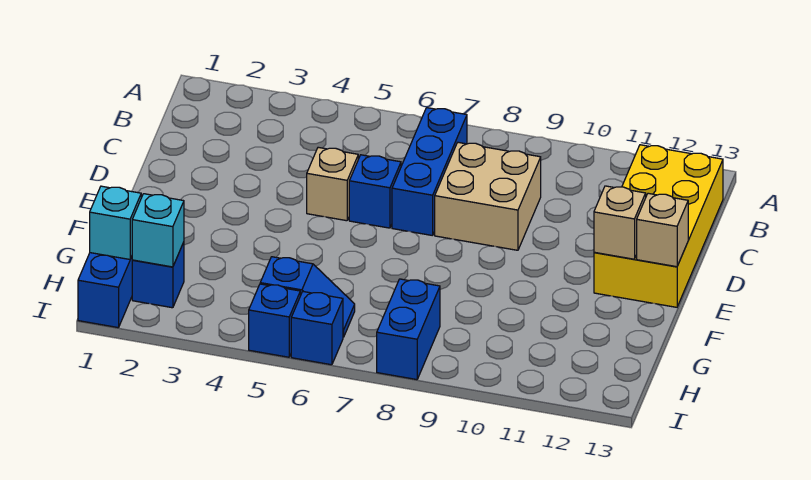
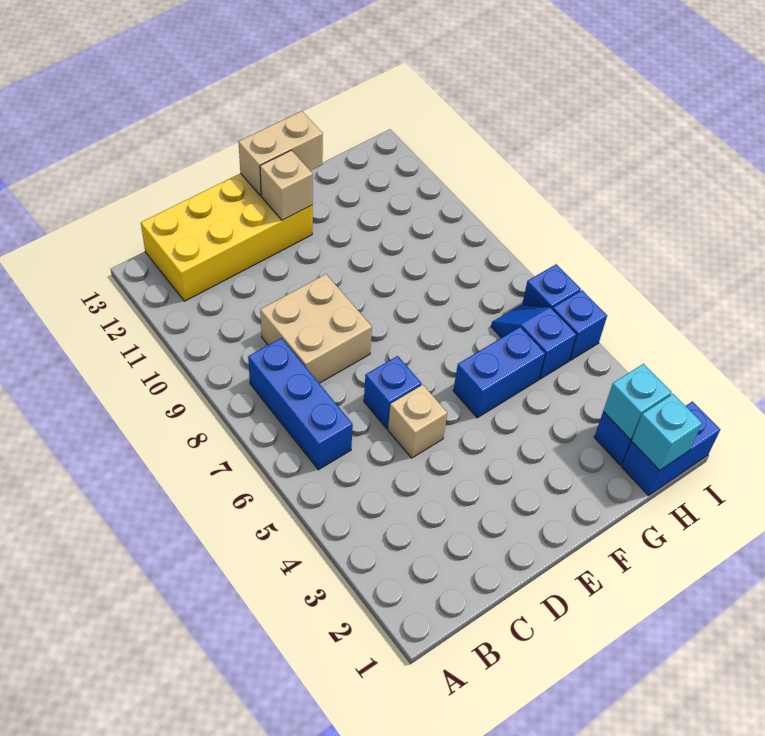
blue brick B7:D7 level 1 -> blue brick B6:B8 level 1
tan brick E13 level 2 -> tan brick E13:F13 level 2
blue brick H8:I8 level 1 -> blue brick F5:G5 level 1

